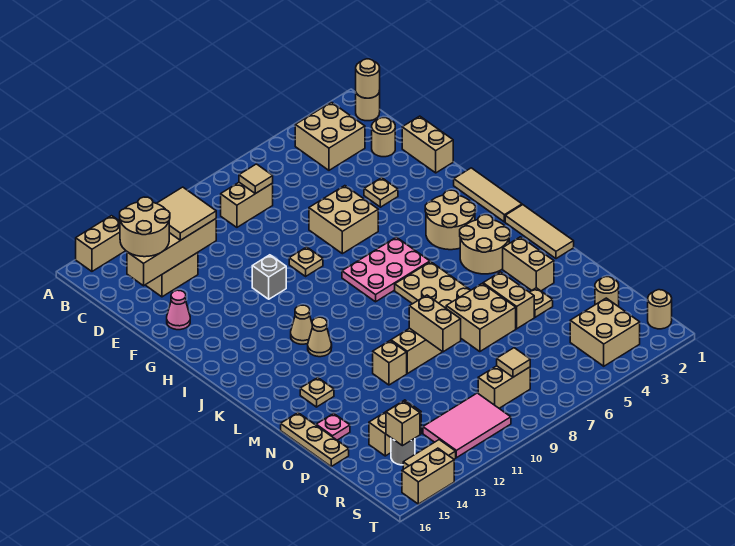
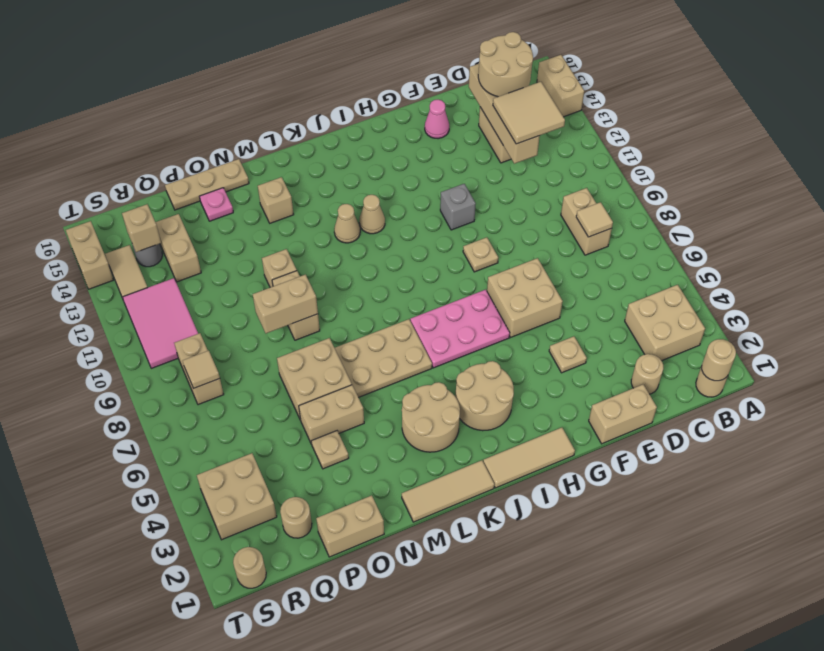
pink plate I6:J8 level 1 -> pink plate H6:J7 level 1
tan brick M3:N3 level 1 -> tan brick O1:P1 level 1
tan plate M14 level 1 -> tan brick M14 level 1

